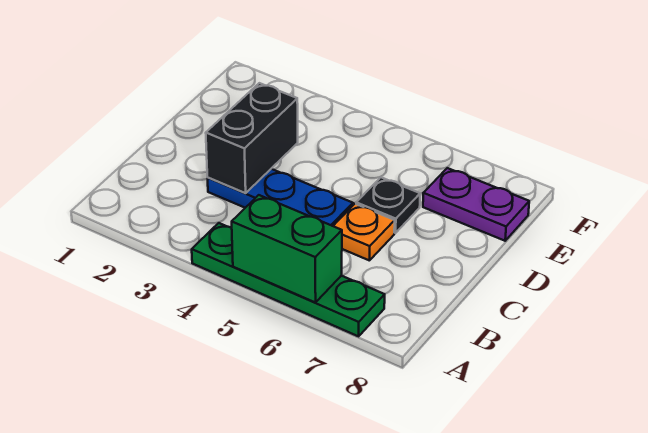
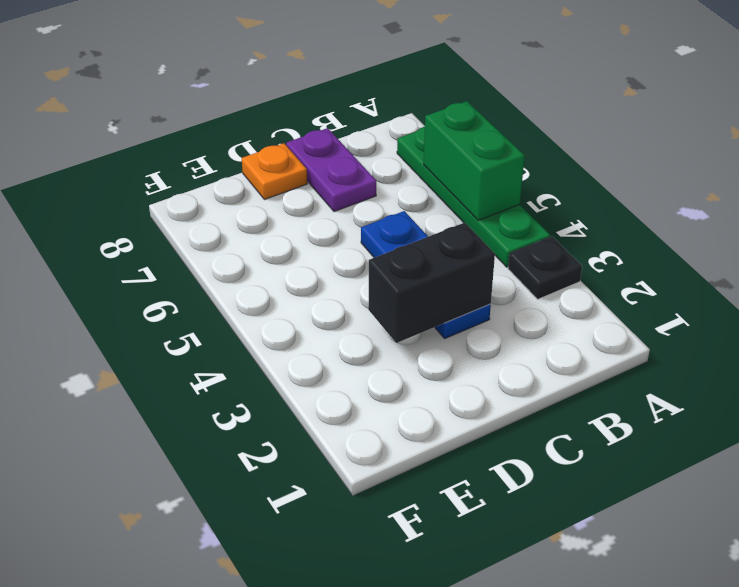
orange plate C6 level 1 -> orange plate D8 level 1
black plate D6 level 1 -> black plate A3 level 1
purple plate E7:E8 level 1 -> purple plate C7:C8 level 1

